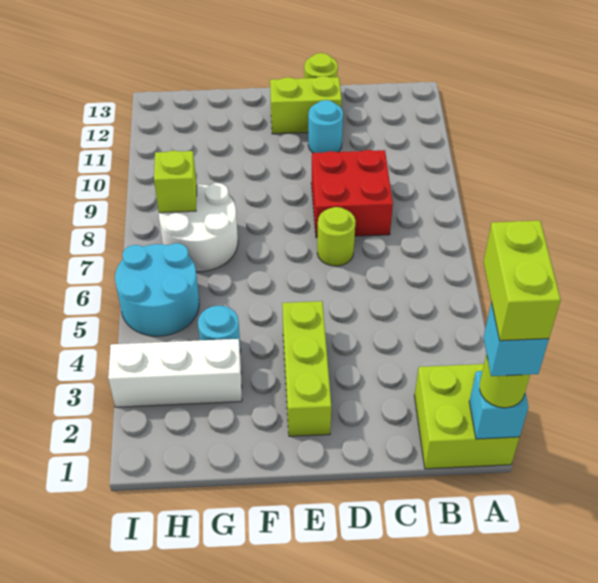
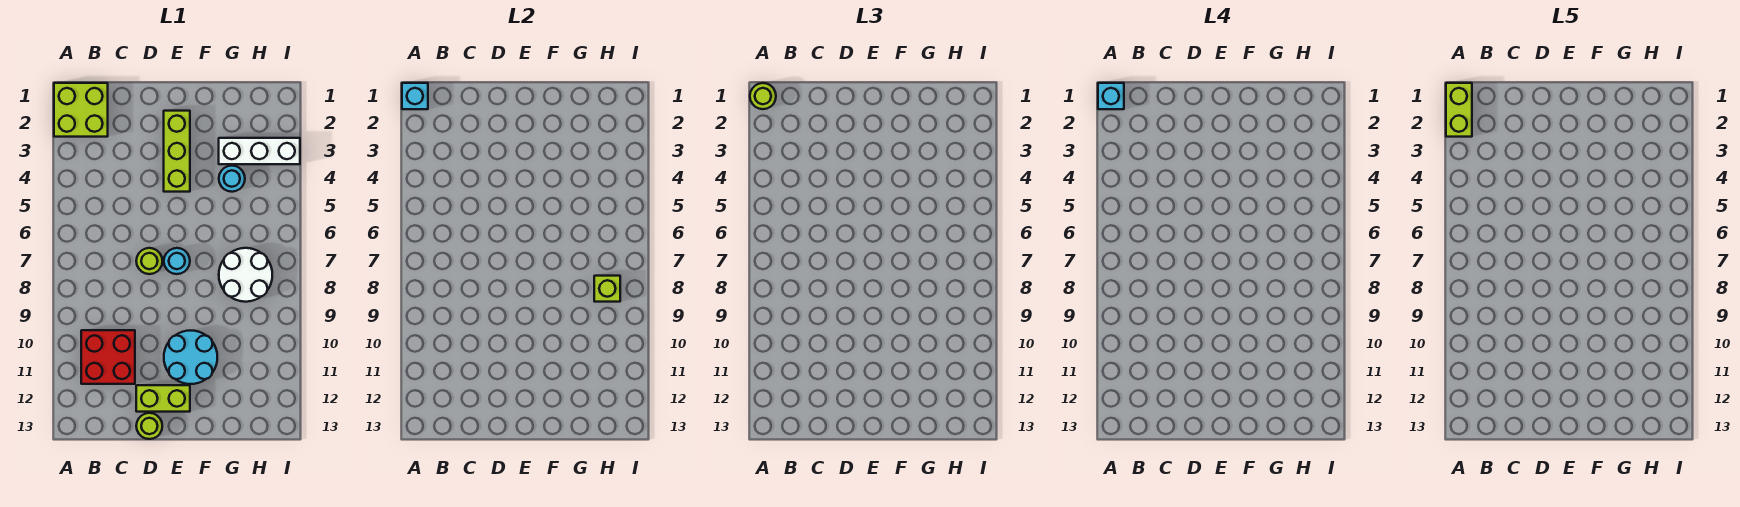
red brick C8:D9 level 1 -> red brick B10:C11 level 1
cyan round brick D11 level 1 -> cyan round brick E7 level 1
cyan round brick H5:I6 level 1 -> cyan round brick E10:F11 level 1

